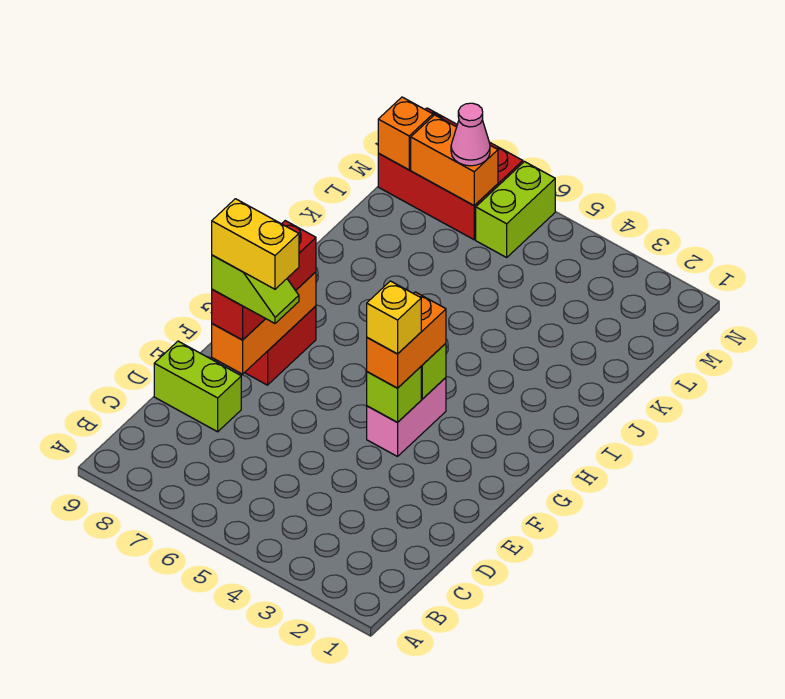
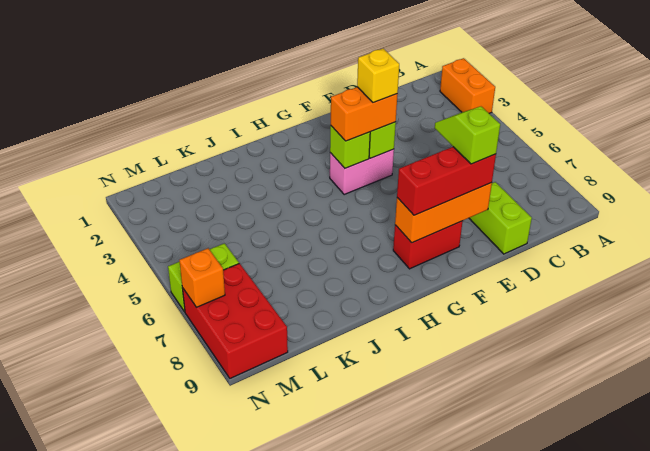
yellow brick E7:E8 level 5 -> none
orange brick M7:M8 level 2 -> orange brick A2:A3 level 1
pink cone M7 level 3 -> none
orange brick M9 level 2 -> orange brick N7 level 2

